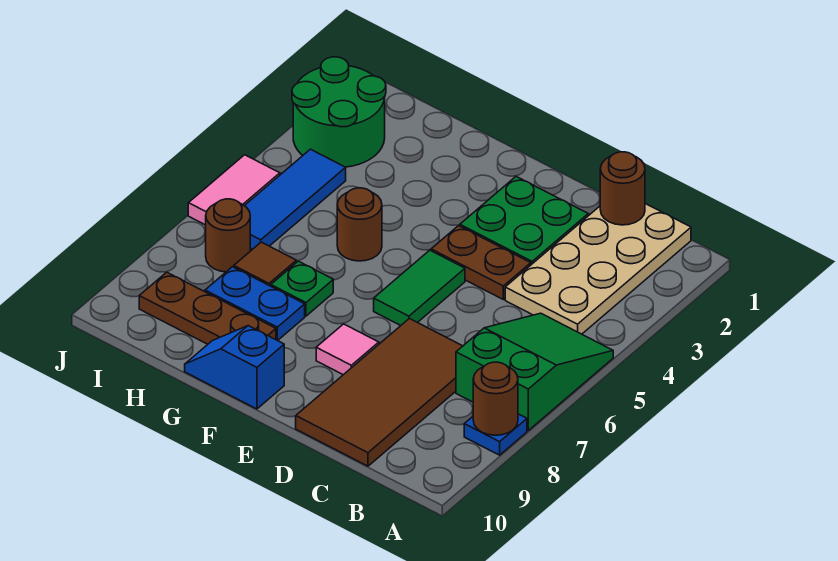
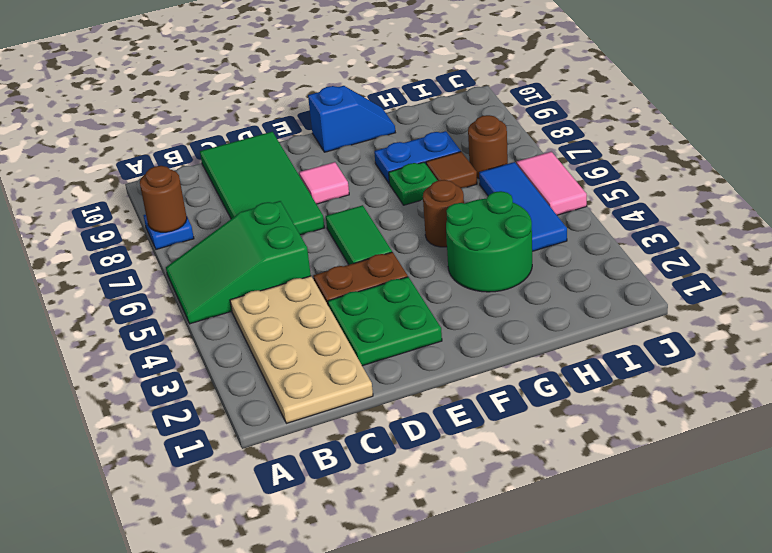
green slope A5:B7 level 1 top 7 -> green slope A5:C6 level 1 top C
brown round brick C1 level 2 -> none
brown tile C7:D10 level 1 -> green tile C7:D10 level 1
brown plate G9:I9 level 1 -> none
green round brick I2:J3 level 1 -> green round brick G3:H4 level 1

